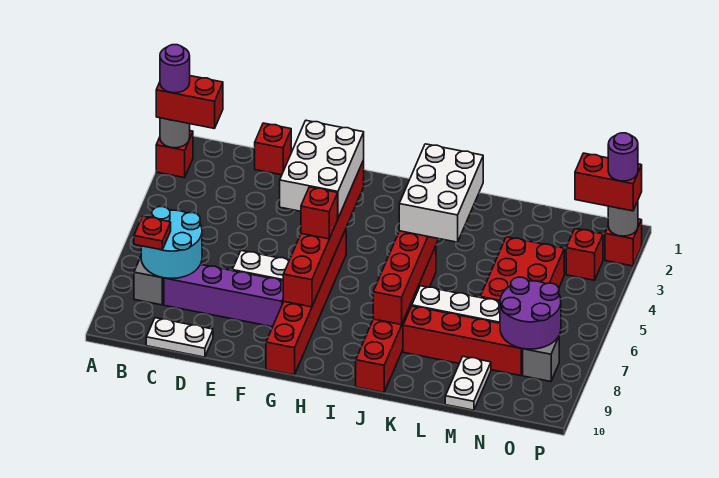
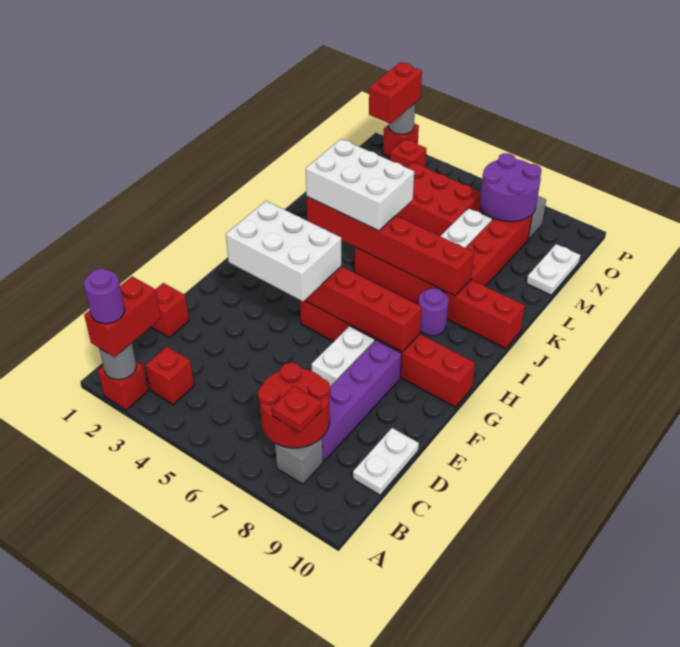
cyan round brick B7:C8 level 2 -> red round brick B7:C8 level 2
red brick G6 level 3 -> red brick B3 level 1
white plate M9:M10 level 1 -> white plate M10:N10 level 1
purple round brick P2 level 4 -> purple round brick I8 level 1

